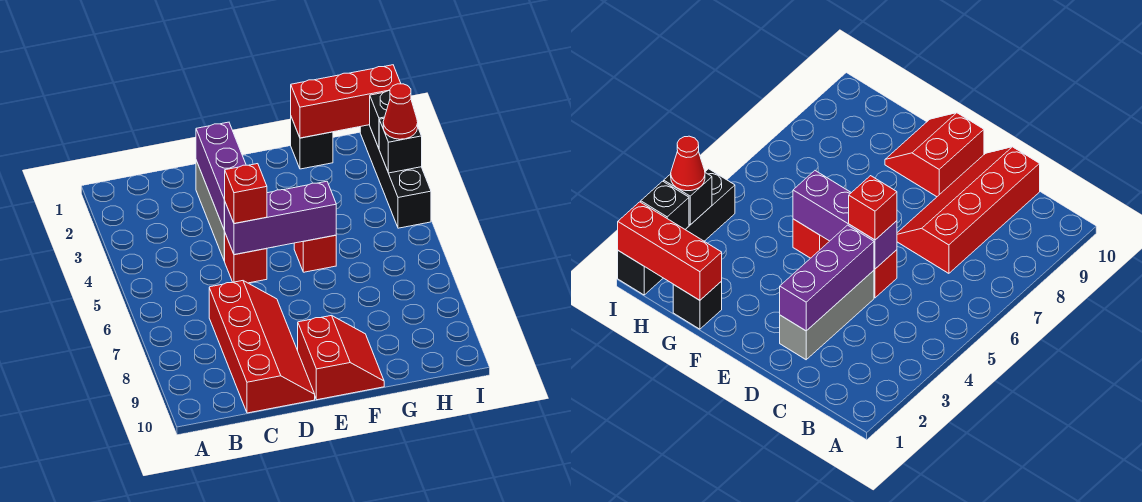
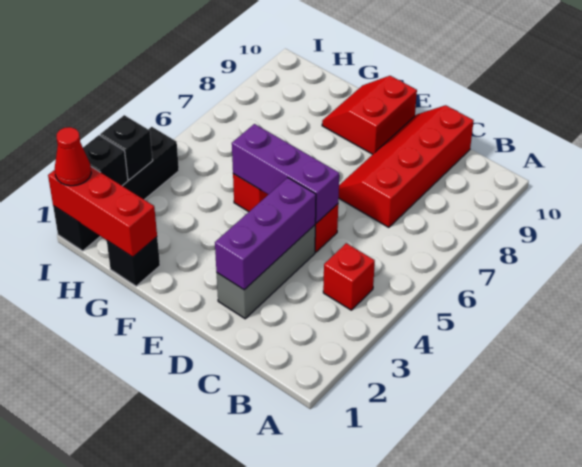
red brick D5 level 3 -> red brick B4 level 1
red cone I3 level 3 -> red cone I1 level 3

